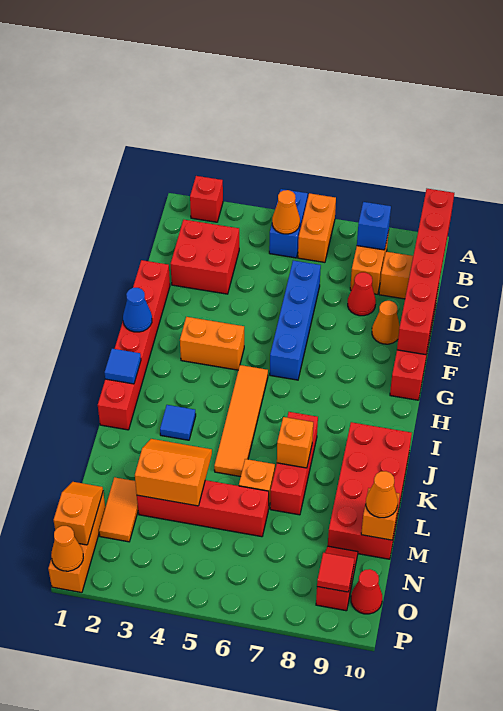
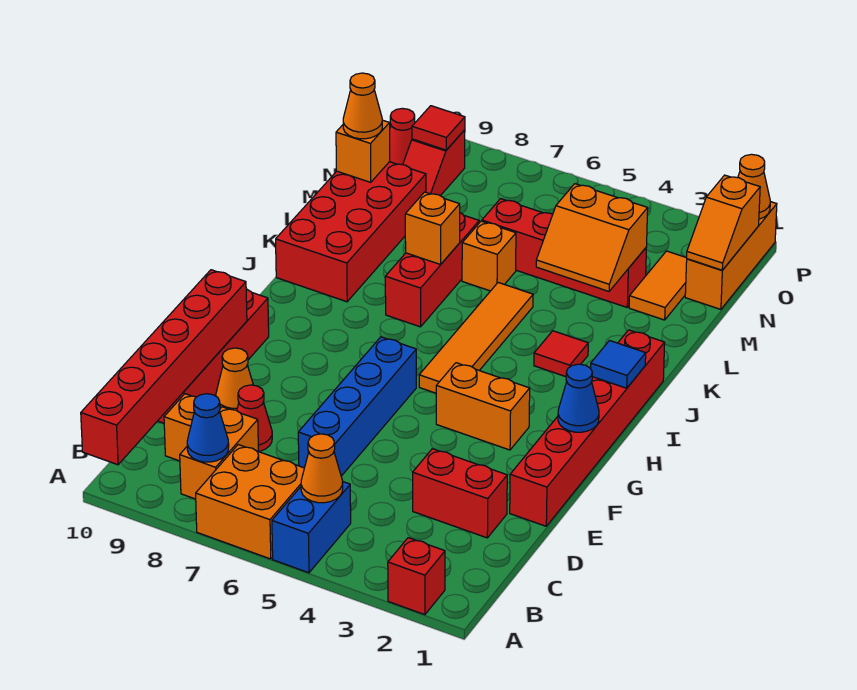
orange brick A6:B6 level 1 -> orange brick A6:B7 level 1
blue brick B8 level 2 -> blue cone B8 level 2
red brick C2:D3 level 1 -> red brick D2:D3 level 1
blue tile J3 level 1 -> red tile J3 level 1

